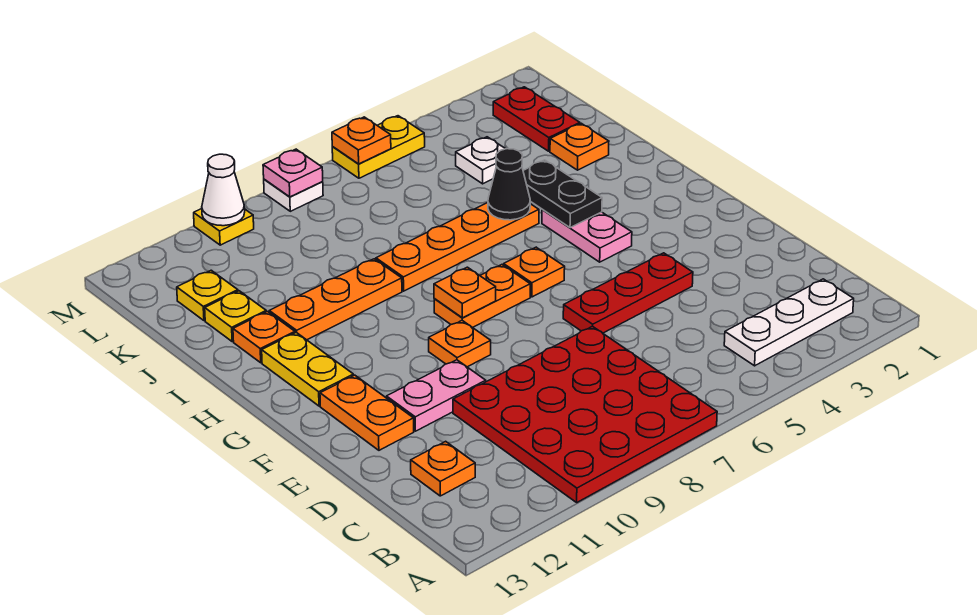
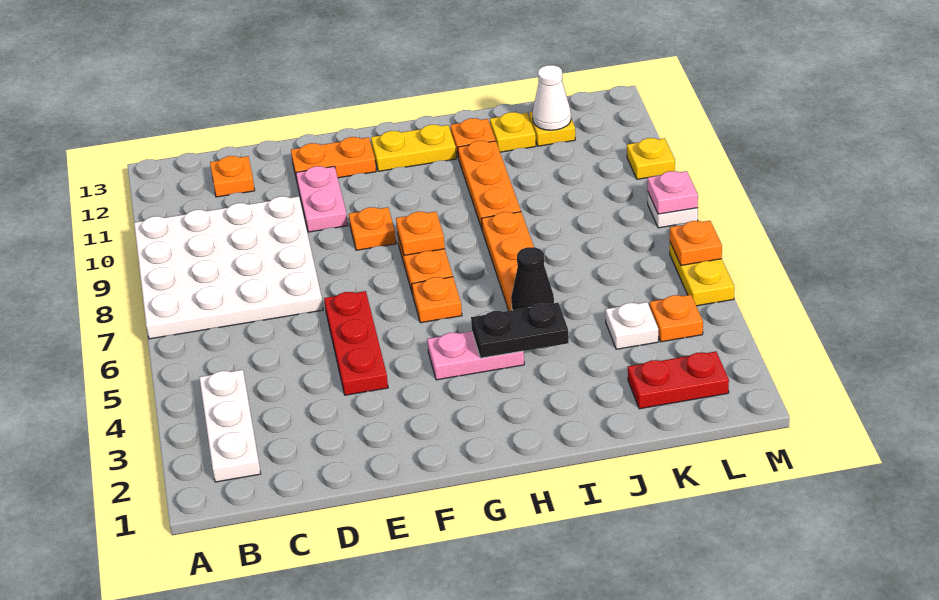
red plate A7:D10 level 1 -> white plate A7:D10 level 1
orange plate J2 level 1 -> orange plate L4 level 1
white cone M10 level 2 -> white cone K12 level 2

